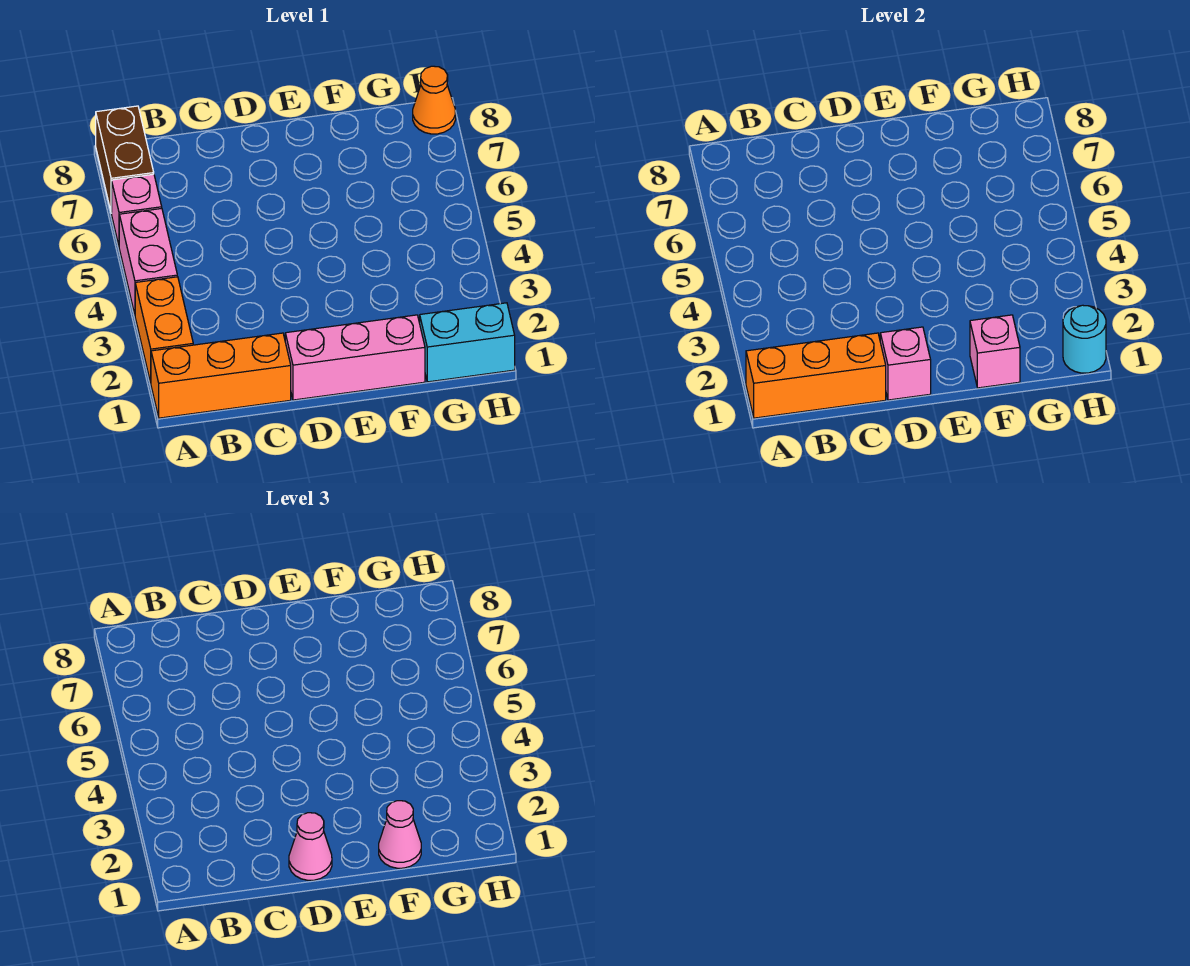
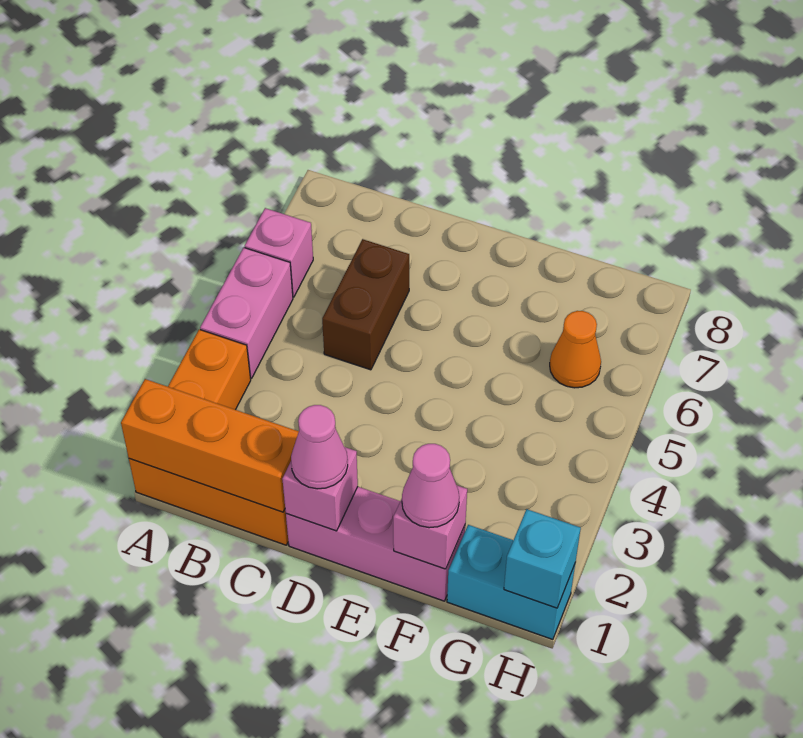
brown brick A7:A8 level 1 -> brown brick C5:C6 level 1
cyan round brick H1 level 2 -> cyan brick H1 level 2
orange cone H8 level 1 -> orange cone G6 level 1

